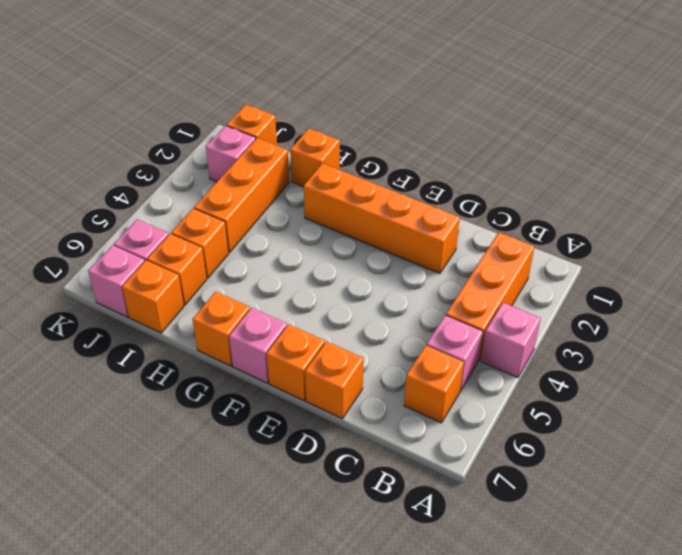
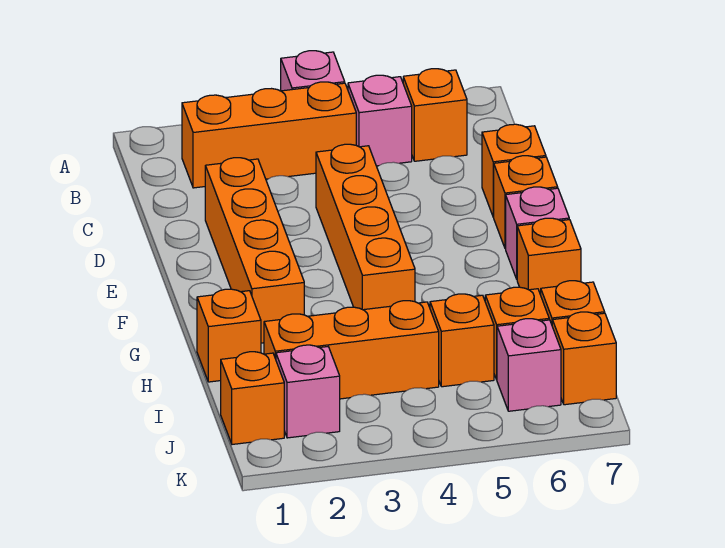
none -> orange brick D4:G4 level 1
pink brick J7 level 1 -> orange brick J7 level 1

